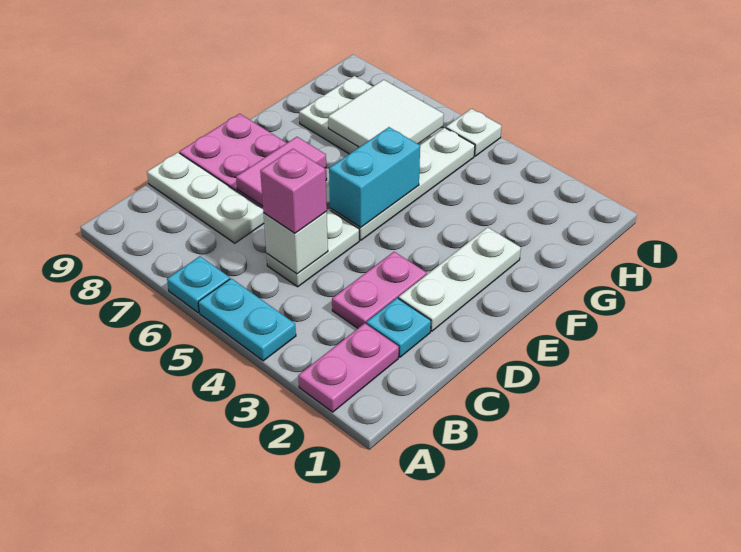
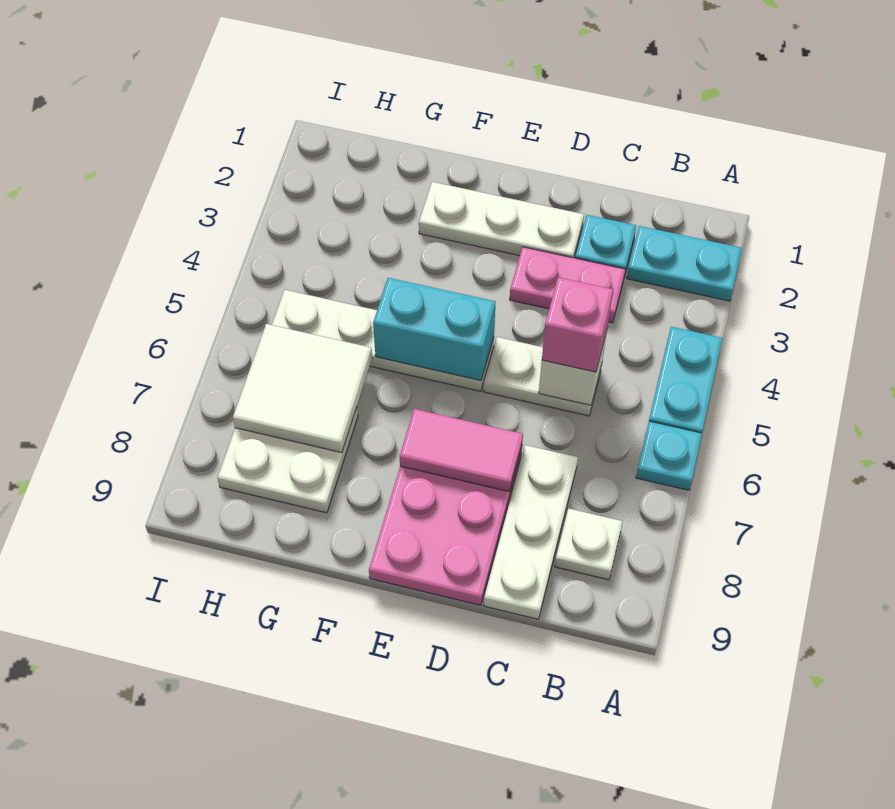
pink plate A2:B2 level 1 -> cyan plate A2:B2 level 1
white plate I5 level 1 -> white plate B8 level 1

